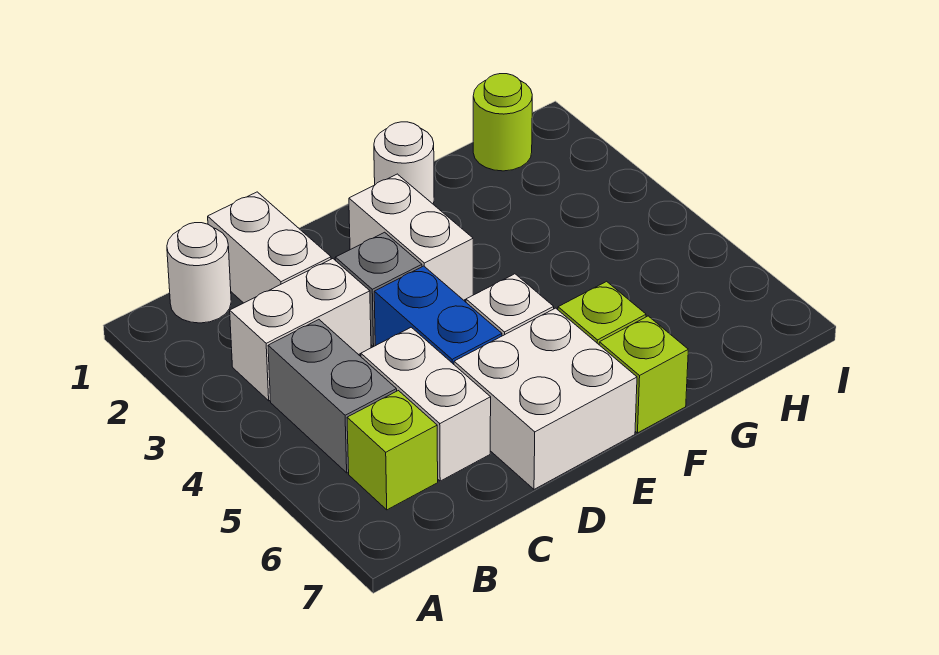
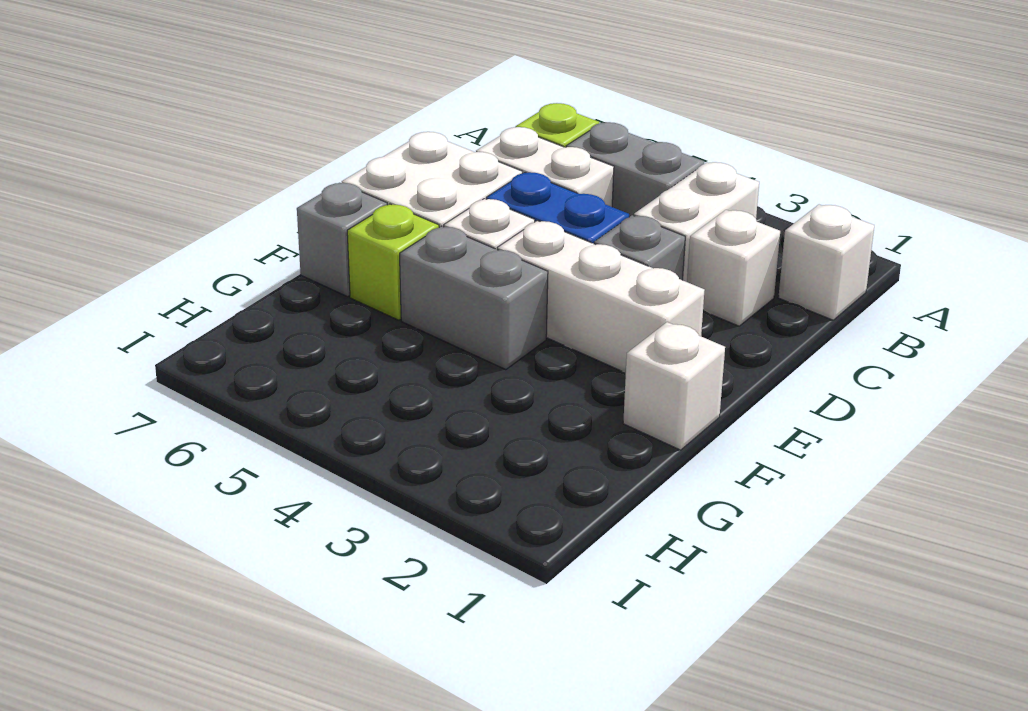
white round brick B1 level 1 -> white brick B1 level 1
white brick C1:C2 level 1 -> white brick C2 level 1
white brick E2:E3 level 1 -> white brick E2:E4 level 1
white round brick F1 level 1 -> white brick F1 level 1
none -> grey brick F4:F5 level 1
lime brick F7 level 1 -> grey brick F7 level 1
lime round brick H1 level 1 -> none

